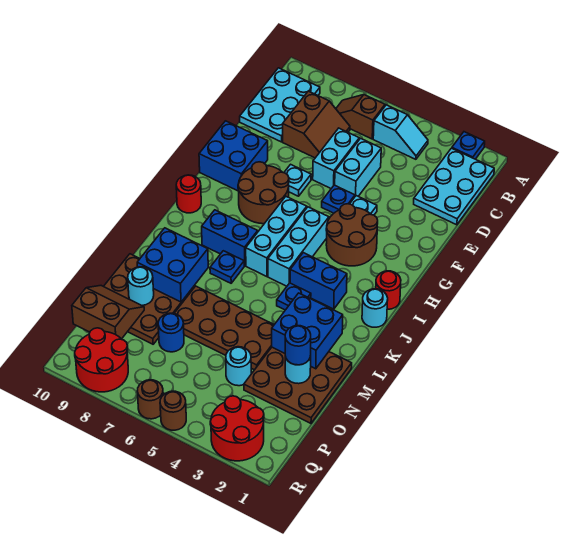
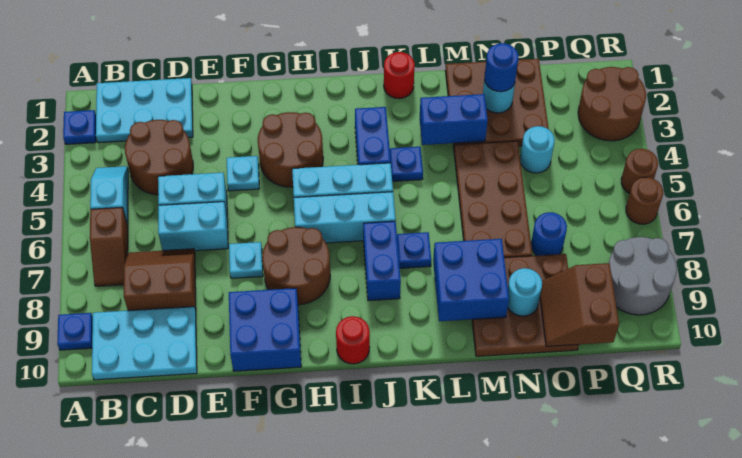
none -> brown round brick C3:D4 level 1
blue plate F5 level 1 -> blue plate A9 level 1
red round brick I1 level 1 -> red round brick K1 level 1
cyan round brick J1 level 1 -> none
blue brick L2:M3 level 2 -> blue brick L3:M3 level 2
red round brick Q2:R3 level 1 -> brown round brick Q2:R3 level 1
red round brick Q8:R9 level 1 -> grey round brick Q8:R9 level 1

